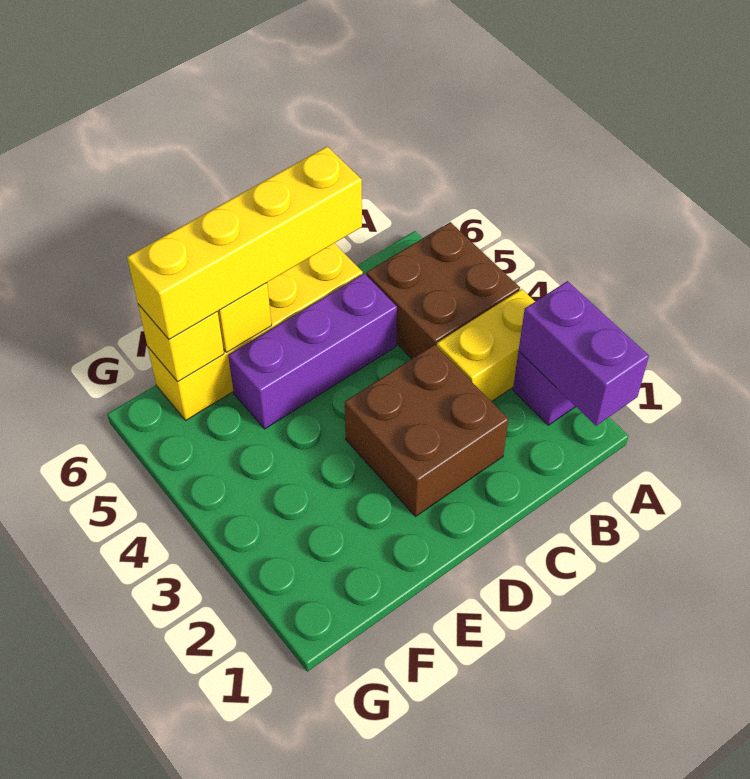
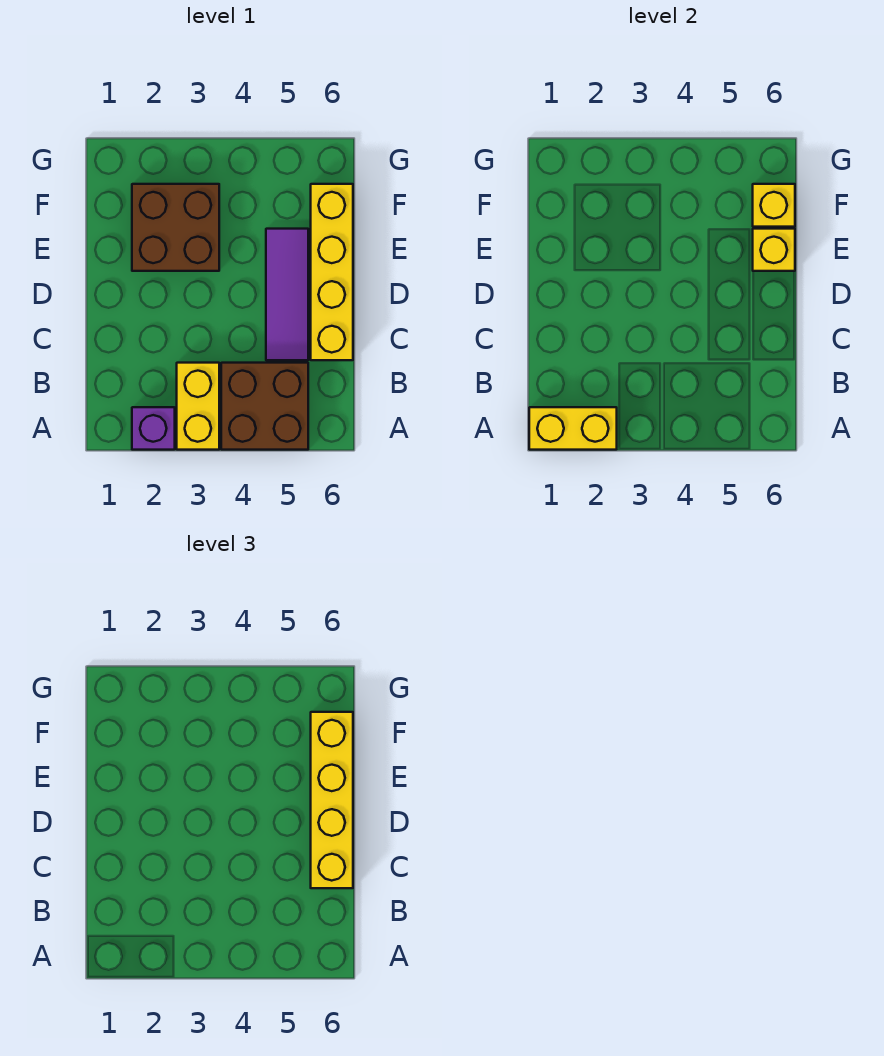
purple brick A1:A2 level 2 -> yellow brick A1:A2 level 2
brown brick C2:D3 level 1 -> brown brick E2:F3 level 1
purple brick C5:E5 level 1 -> purple tile C5:E5 level 1

